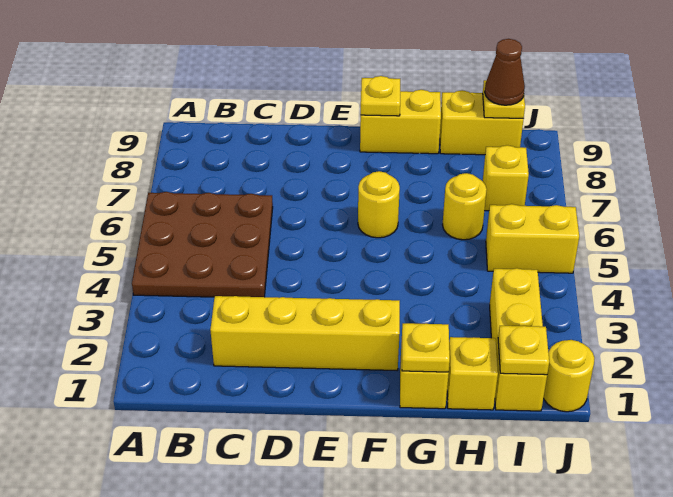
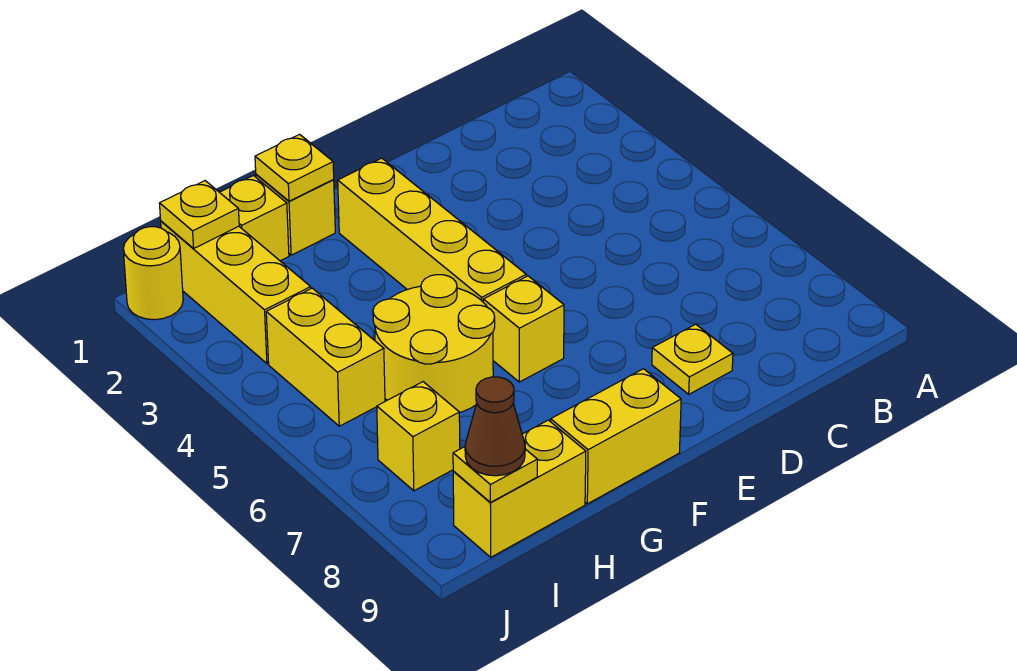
brown plate A4:C6 level 1 -> none
yellow brick C2:F2 level 1 -> yellow brick F2:F5 level 1
yellow round brick F6 level 1 -> yellow brick F6 level 1
yellow plate F9 level 2 -> yellow plate D8 level 1
yellow round brick H6 level 1 -> yellow round brick G5:H6 level 1
yellow brick I5:J5 level 1 -> yellow brick I4:I5 level 1

